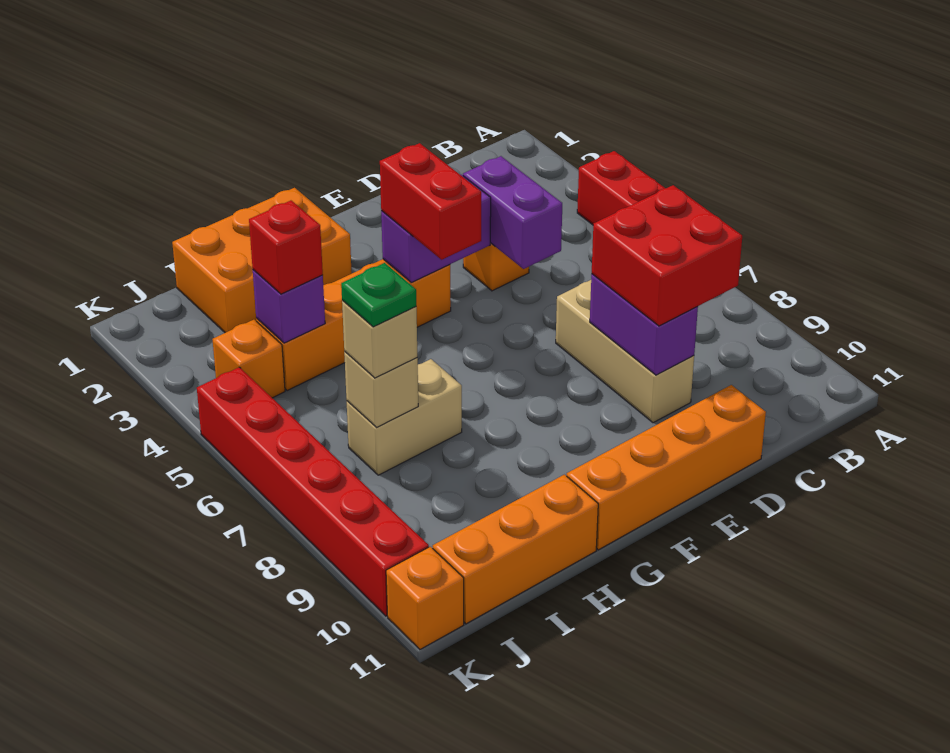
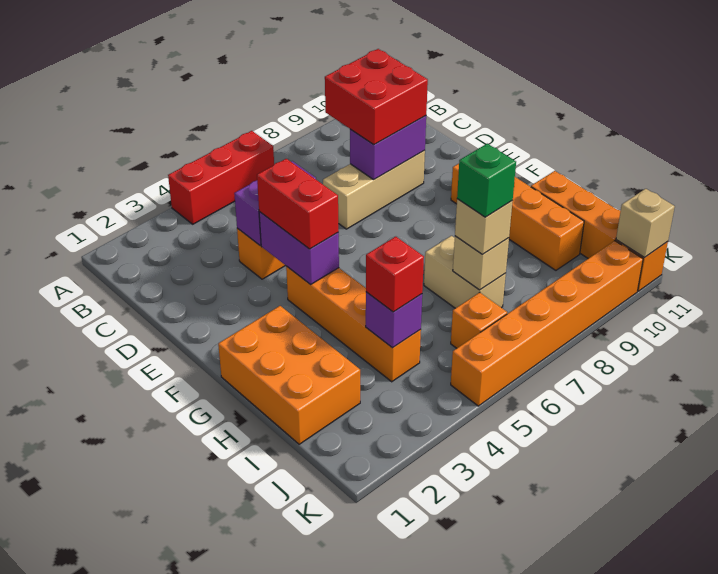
orange brick D11:G11 level 1 -> orange brick F10:I10 level 1
red brick F4:F5 level 3 -> red brick E4:F4 level 3
green plate I7 level 4 -> green brick I7 level 4
orange brick J4 level 1 -> orange brick J6 level 1
red brick K5:K10 level 1 -> orange brick K5:K10 level 1
none -> tan brick K11 level 2

